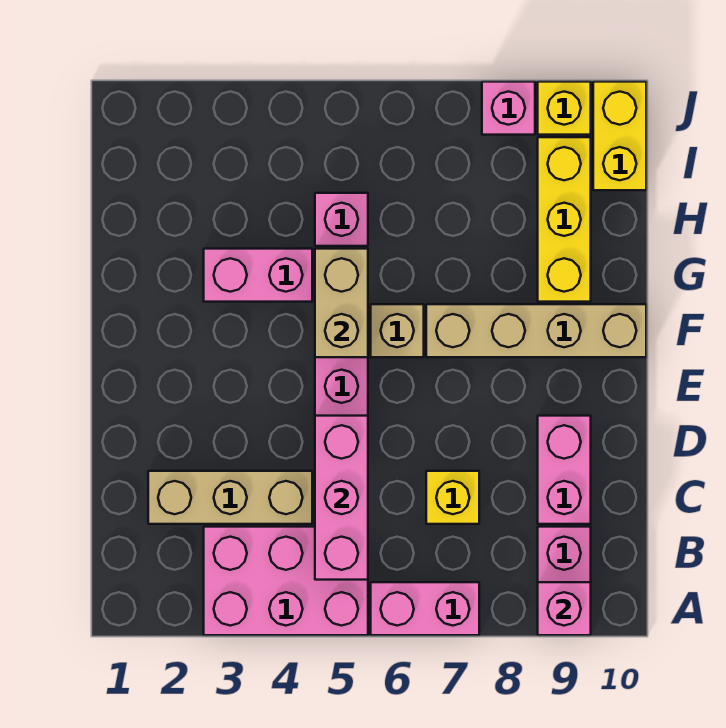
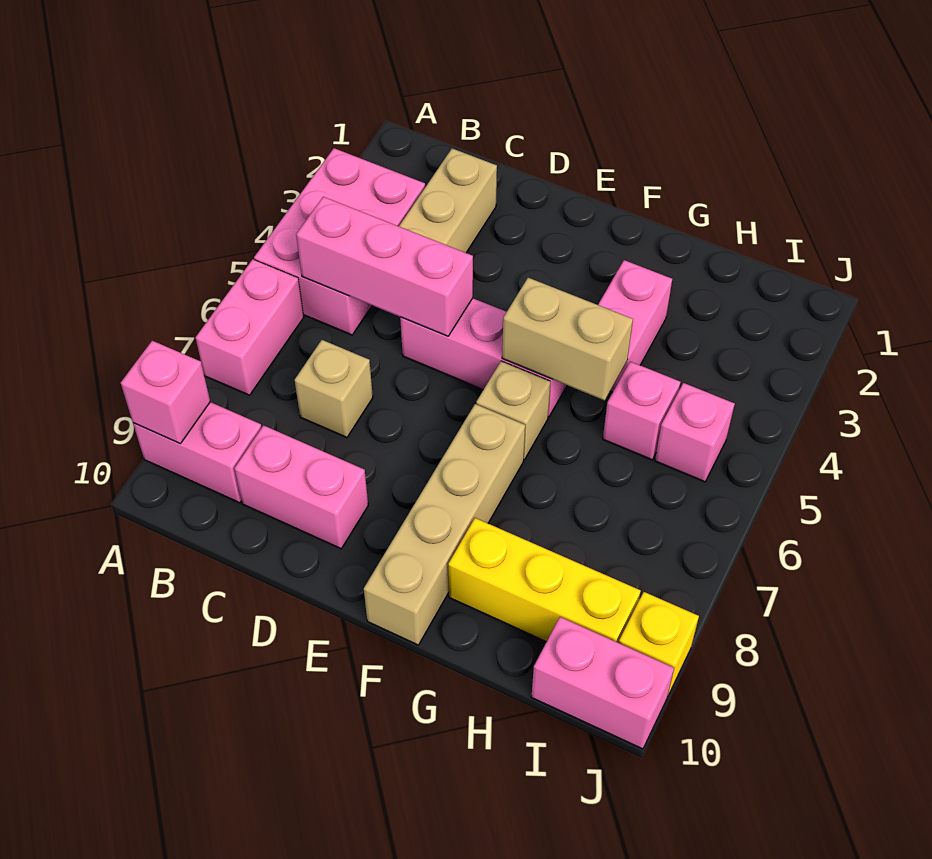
yellow brick C7 level 1 -> tan brick C7 level 1
yellow brick I10:J10 level 1 -> pink brick I10:J10 level 1
pink brick J8 level 1 -> pink brick I5 level 1

